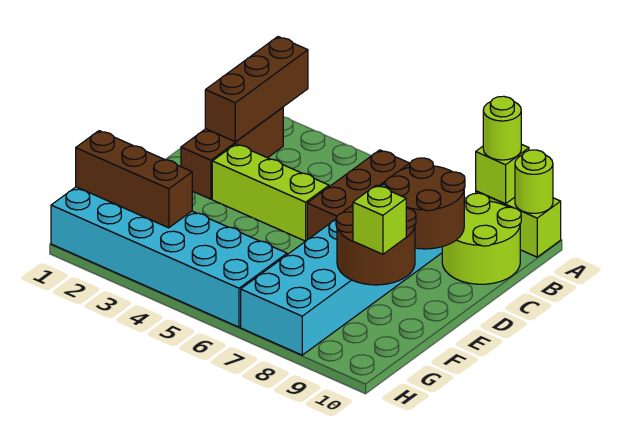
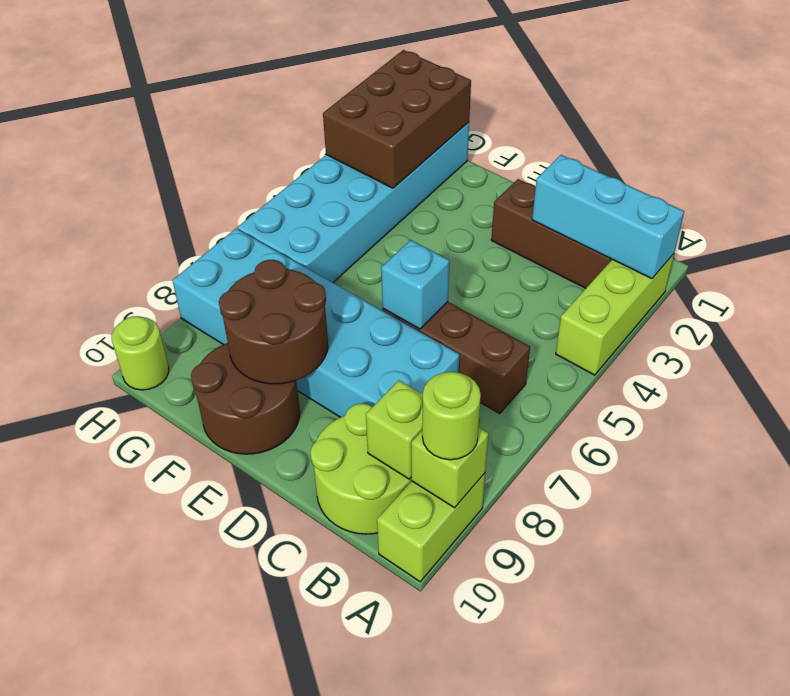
brown brick A2:C2 level 2 -> cyan brick A2:C2 level 2
lime round brick A10 level 2 -> lime round brick H10 level 1
brown round brick C8:D9 level 2 -> brown round brick E9:F10 level 1
lime brick D3:D5 level 1 -> lime brick A2:A4 level 1
none -> cyan brick D6 level 2
lime brick F9 level 3 -> lime brick B9 level 2
brown brick G1:G3 level 2 -> brown brick G1:H3 level 2

